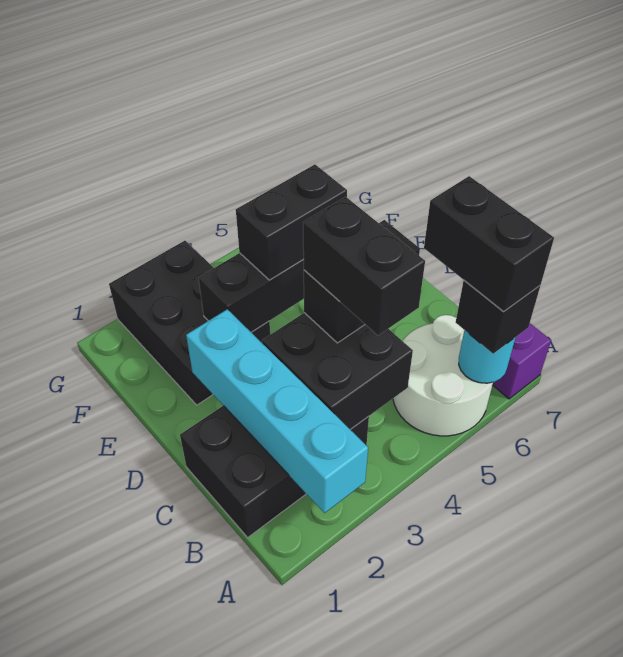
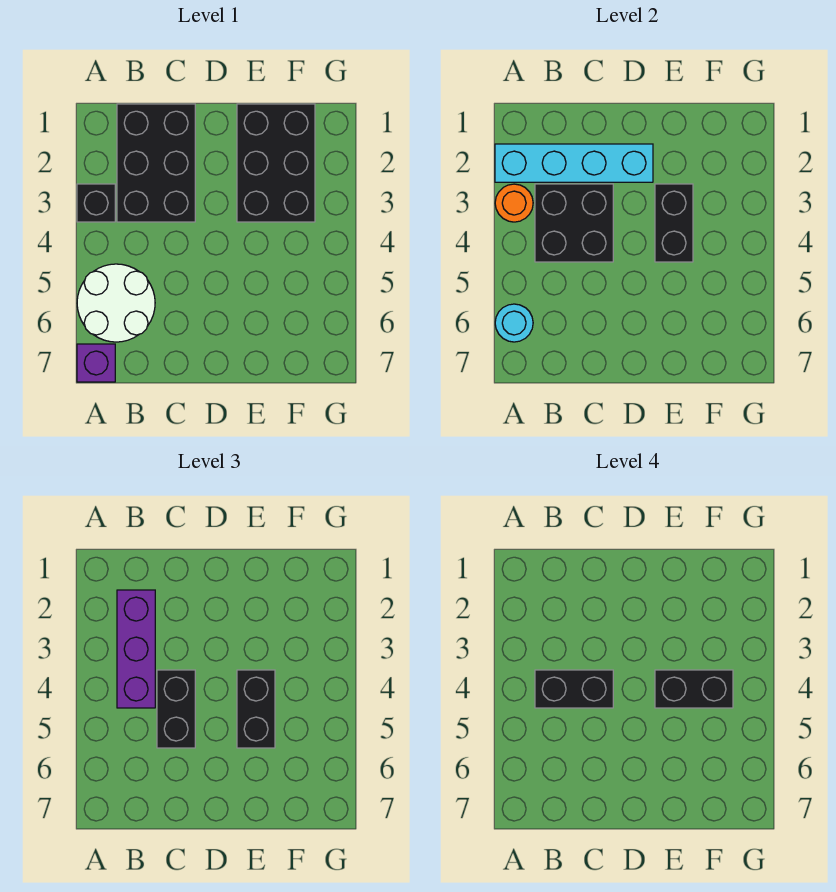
none -> orange round brick A3 level 2
black brick A6 level 3 -> black brick A3 level 1
black brick A6:B6 level 4 -> black brick E4:F4 level 4
none -> purple brick B2:B4 level 3
black brick E2:G3 level 1 -> black brick E1:F3 level 1

